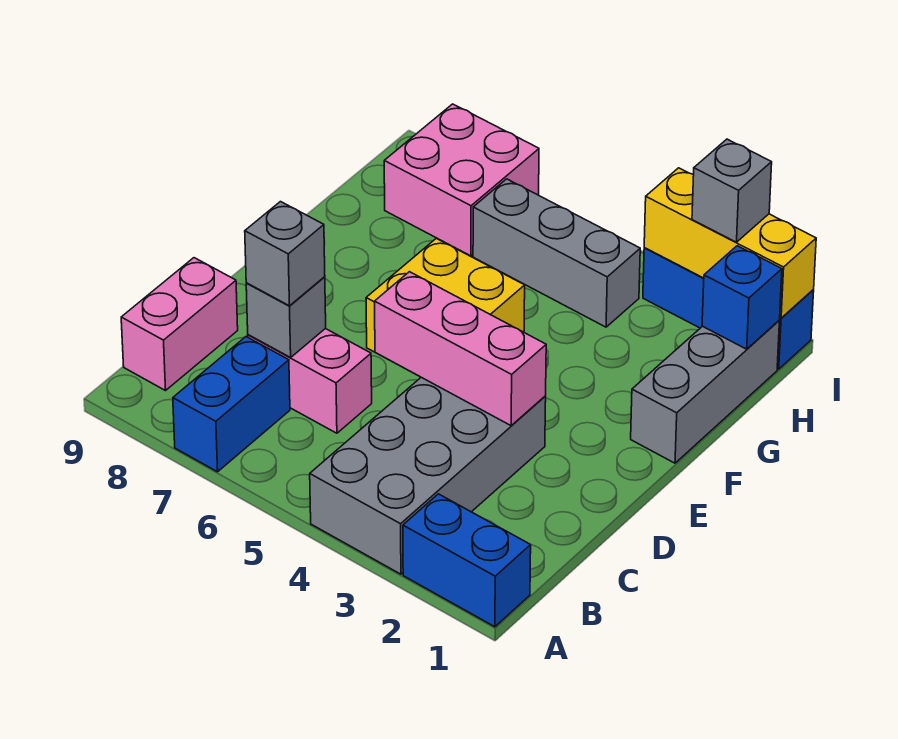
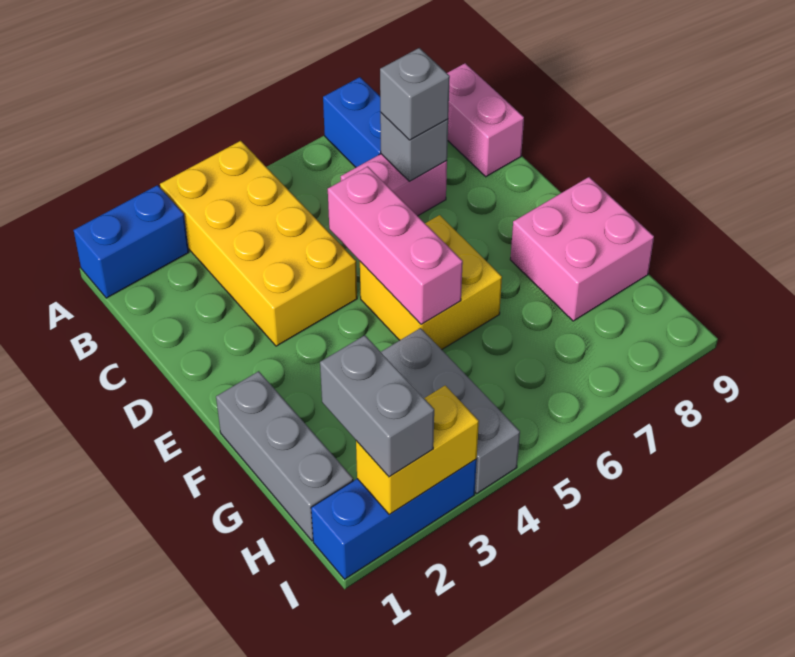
grey brick A3:D4 level 1 -> yellow brick A3:D4 level 1
pink brick D3:D5 level 2 -> pink brick D5:F5 level 2
blue brick H1 level 2 -> none
grey brick H4:H6 level 1 -> grey brick G4:I4 level 1
pink brick H7:I8 level 1 -> pink brick F8:G9 level 1
yellow brick I1:I3 level 2 -> yellow brick I2:I3 level 2
grey brick I2 level 3 -> grey brick H2:I2 level 3

